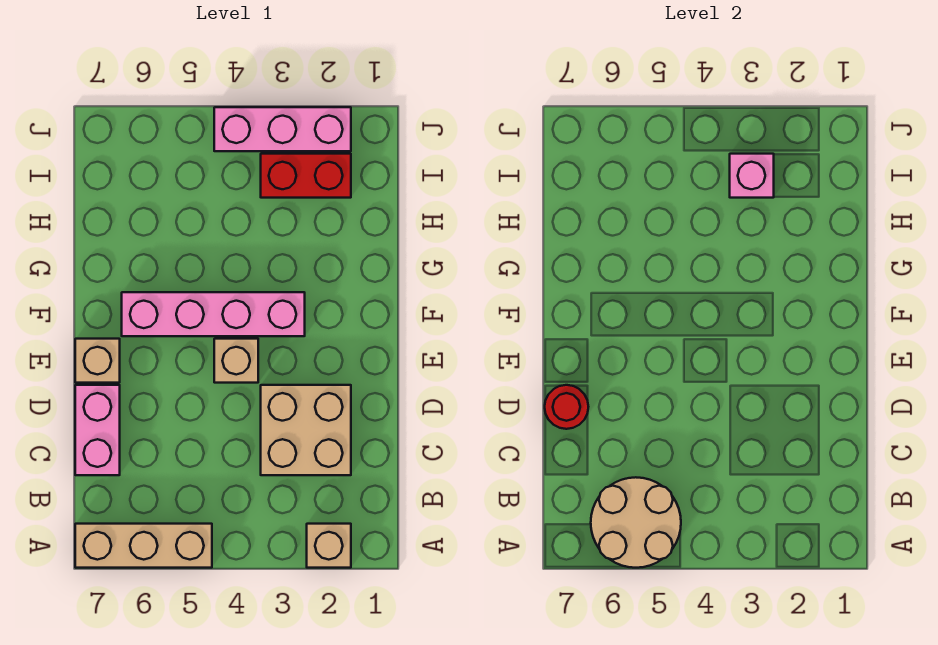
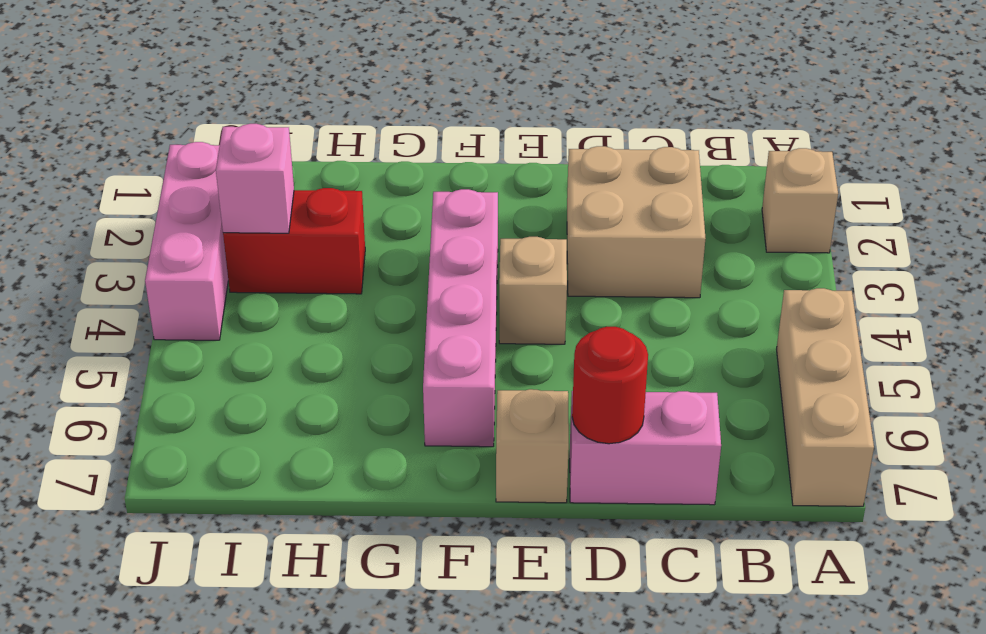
tan round brick A5:B6 level 2 -> none
red brick I2:I3 level 1 -> red brick H3:I3 level 1

